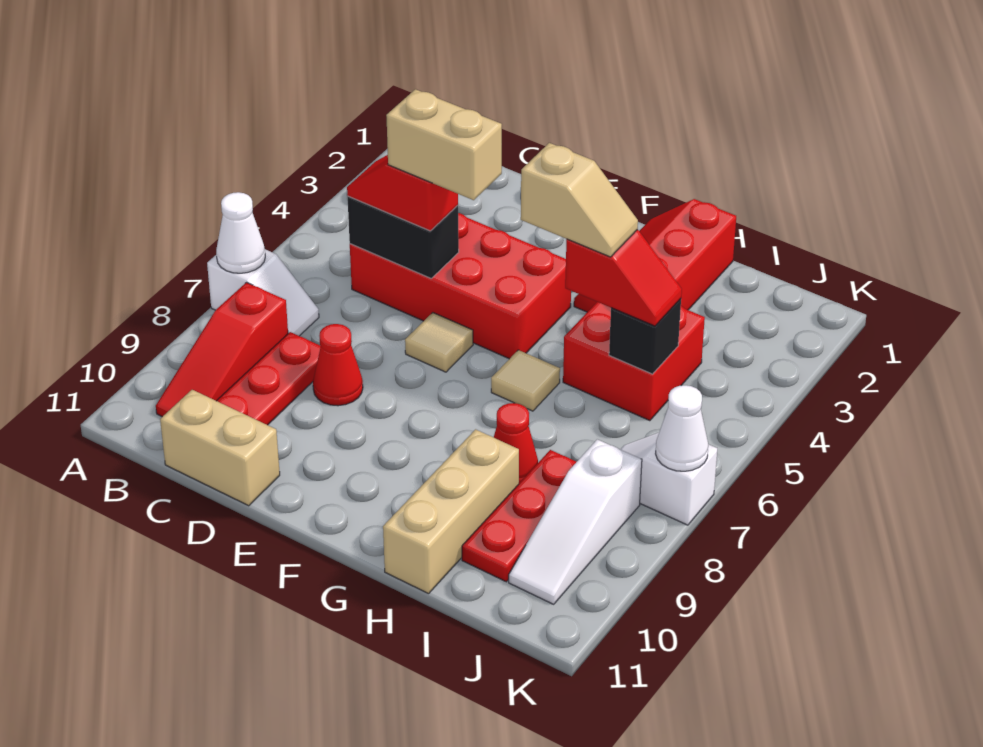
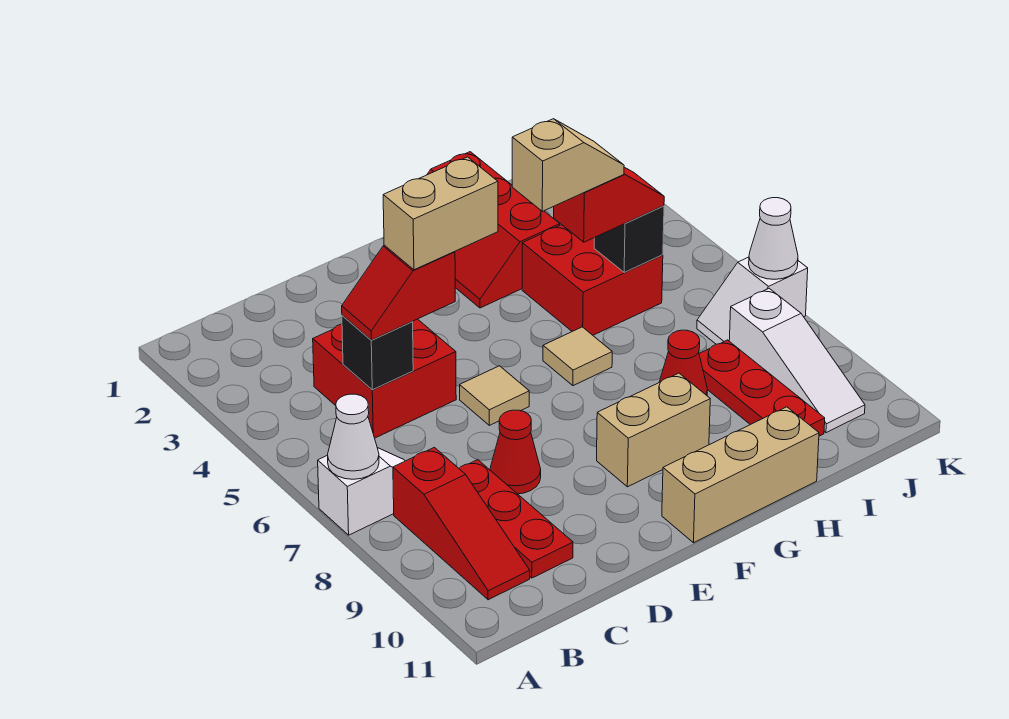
red brick C4:F5 level 1 -> red brick C4:D5 level 1
black brick C5:D5 level 2 -> black brick C5 level 2
tan brick C11:D11 level 1 -> tan brick F9:G9 level 1
tan brick H9:H11 level 1 -> tan brick F11:H11 level 1

